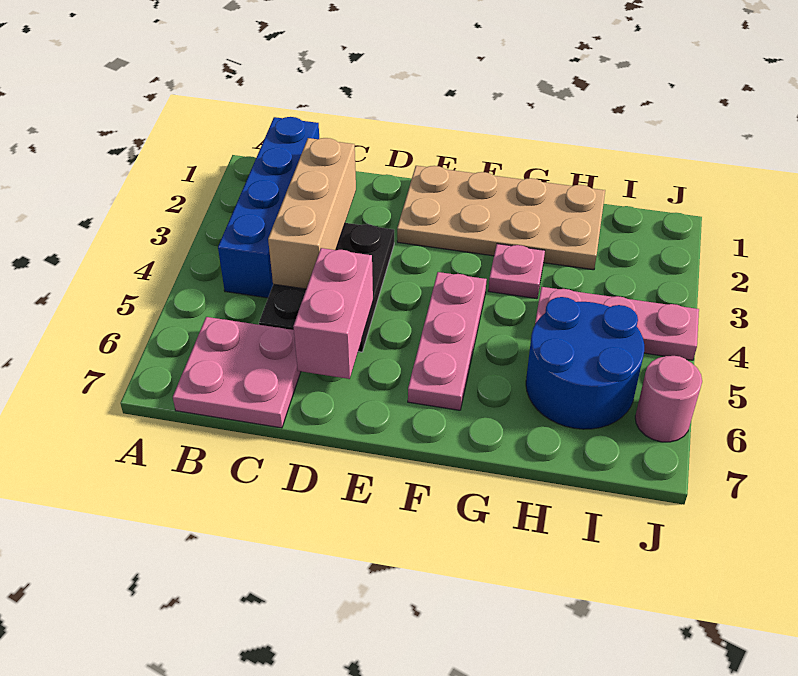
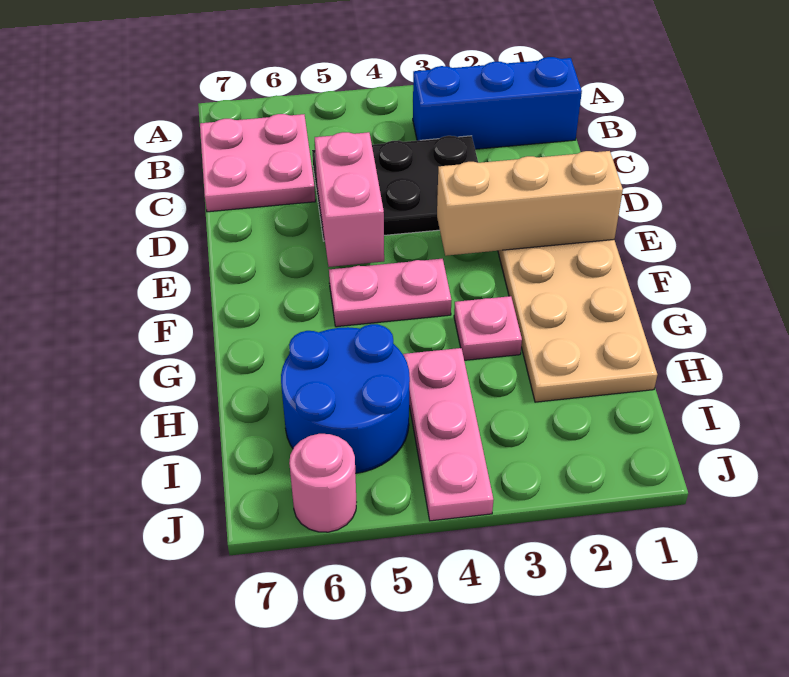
blue brick B1:B4 level 1 -> blue brick B1:B3 level 1
tan brick C2:C4 level 2 -> tan brick E1:E3 level 2
pink brick D5:D6 level 2 -> pink brick D5:E5 level 2
pink plate F4:F6 level 1 -> pink plate F4:F5 level 1

